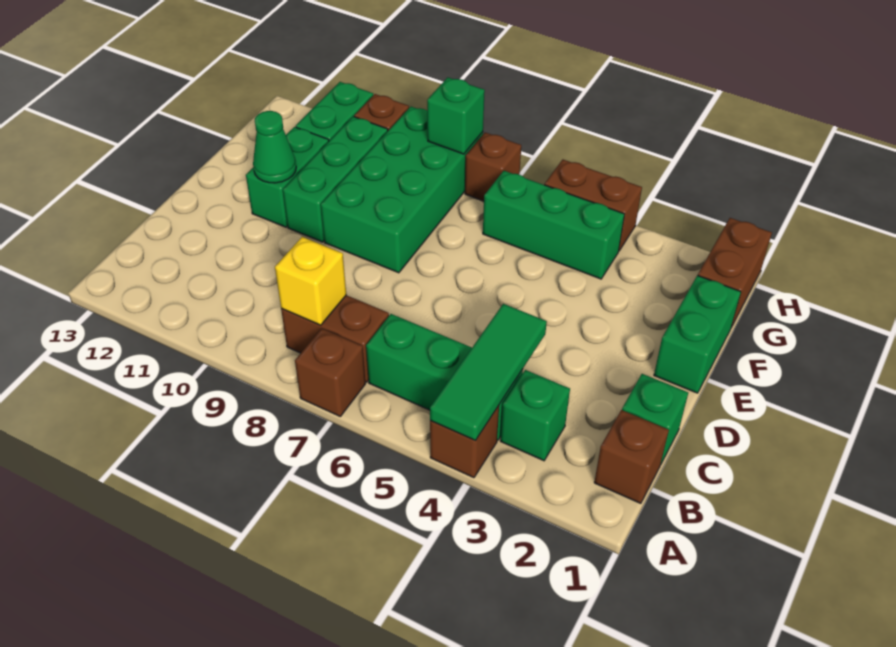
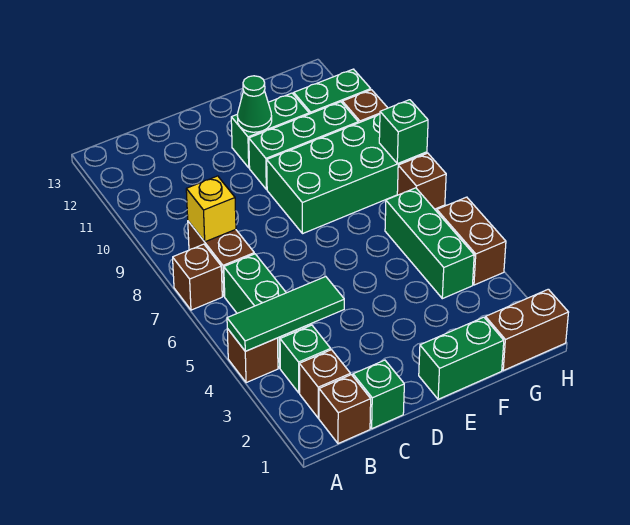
none -> brown brick B2 level 1

